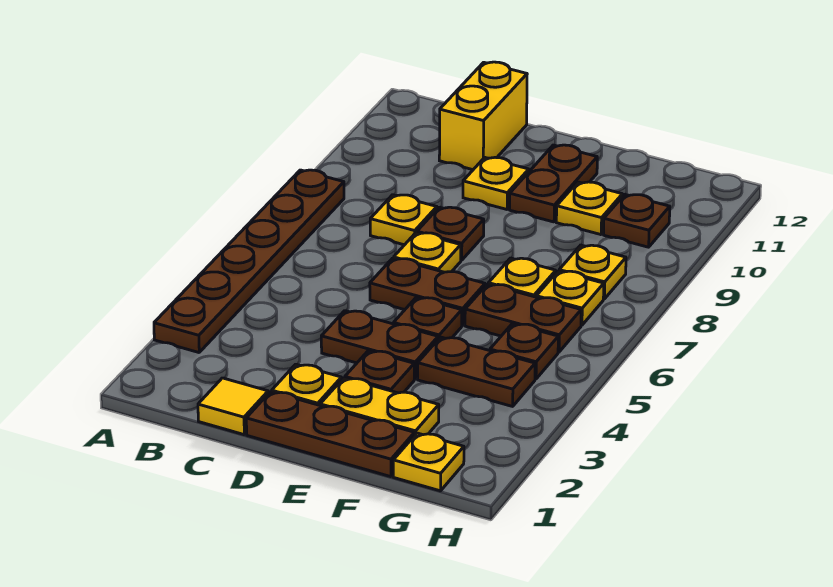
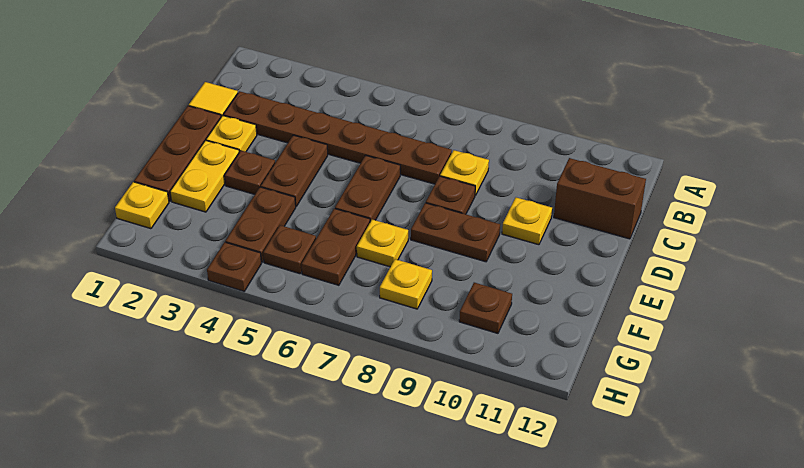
brown plate A3:A8 level 1 -> brown plate C2:C7 level 1
yellow brick C11:C12 level 1 -> brown brick C11:C12 level 1
yellow plate D7 level 1 -> none
brown plate E5 level 1 -> brown plate H4 level 1
brown plate E10:E11 level 1 -> brown plate E8:E9 level 1
yellow plate F10 level 1 -> none
yellow plate G7 level 1 -> none

